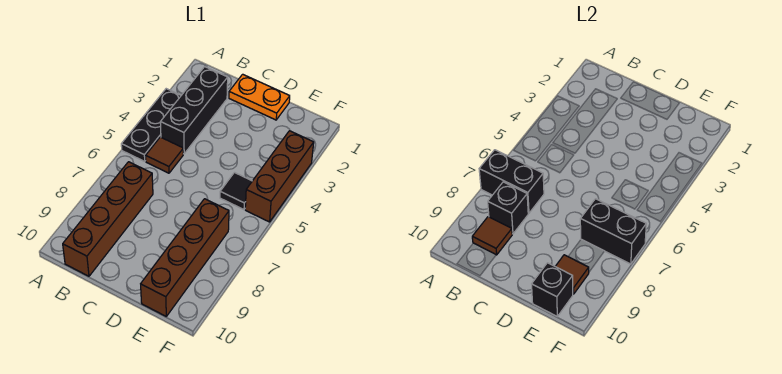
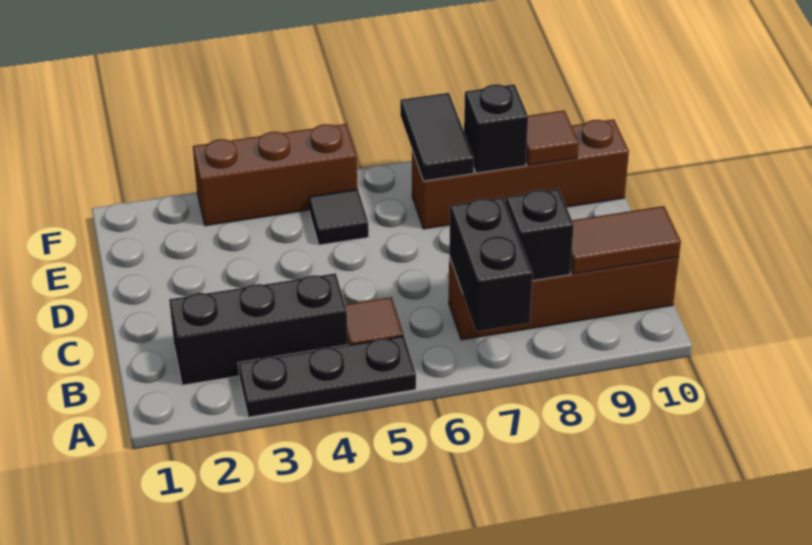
brown tile B9 level 2 -> brown tile B9:B10 level 2
orange plate C1:D1 level 1 -> none
black brick E7:F7 level 2 -> black tile E7:F7 level 2
black brick E10 level 2 -> black brick E8 level 2

